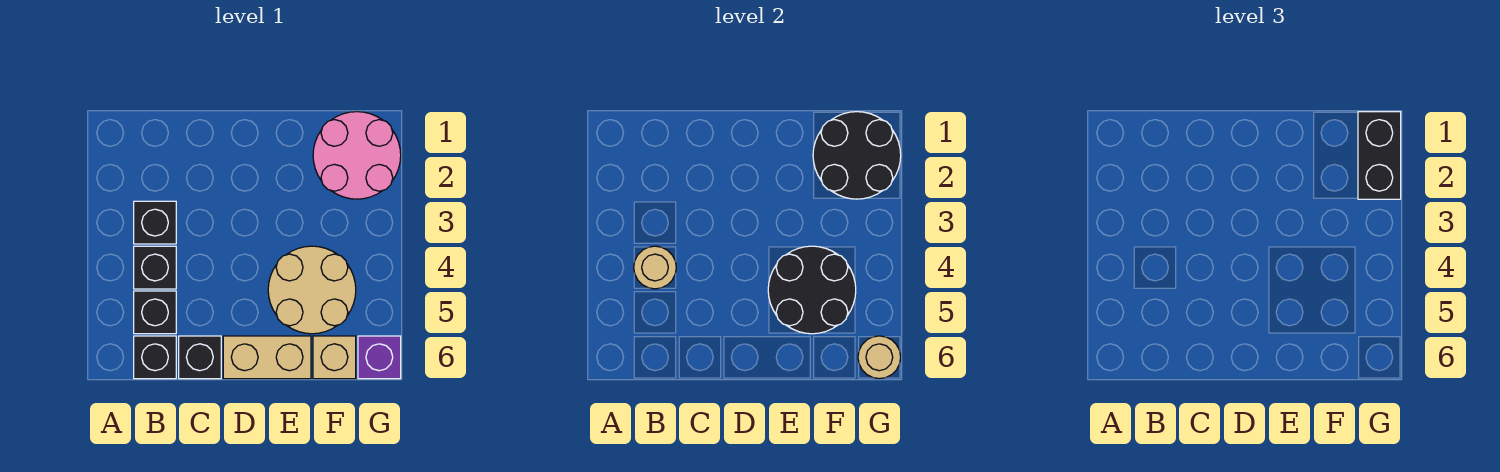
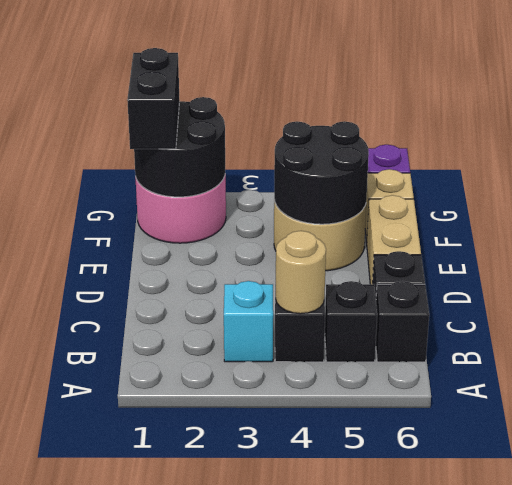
black brick B3 level 1 -> cyan brick B3 level 1
black brick G1:G2 level 3 -> black brick F1:G1 level 3
tan round brick G6 level 2 -> none

